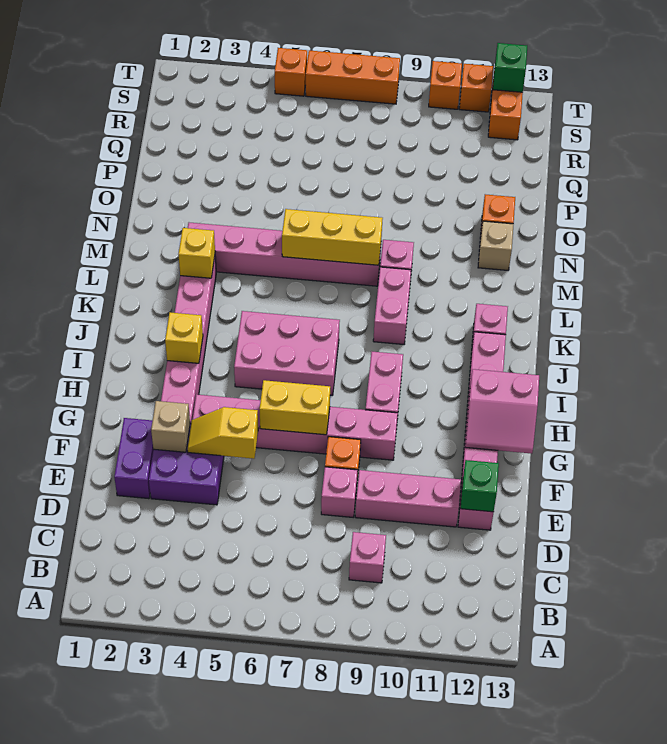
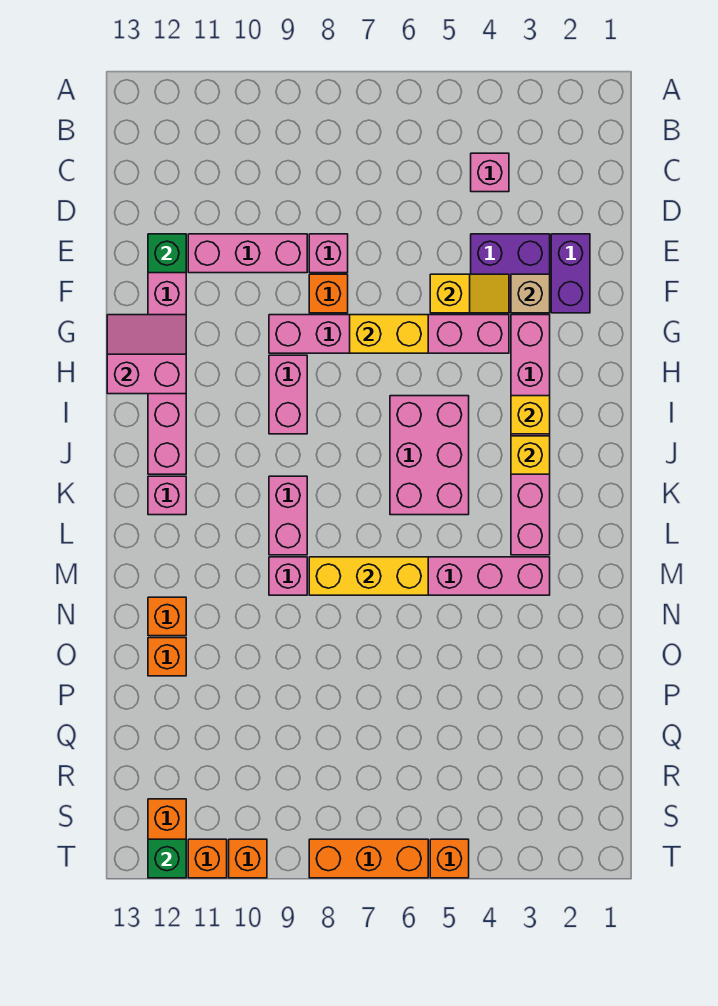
pink brick C9 level 1 -> pink brick C4 level 1
pink brick I5:J7 level 1 -> pink brick I5:K6 level 1
yellow brick L3 level 2 -> yellow brick J3 level 2
tan brick N12 level 1 -> orange brick N12 level 1

